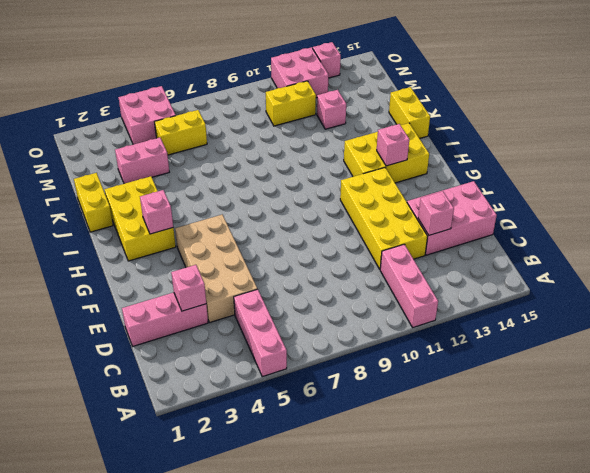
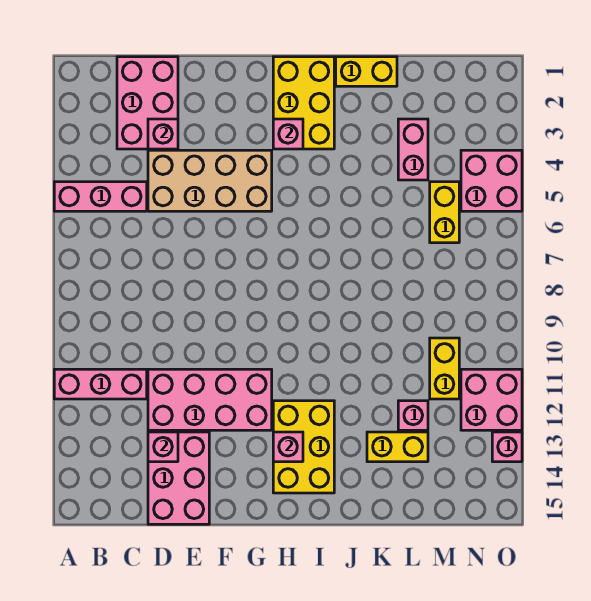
pink brick D1:D3 level 1 -> pink brick C1:D3 level 1
yellow brick D11:G12 level 1 -> pink brick D11:G12 level 1
yellow brick H2:J3 level 1 -> yellow brick H1:I3 level 1
yellow brick J15:K15 level 1 -> yellow brick K13:L13 level 1

